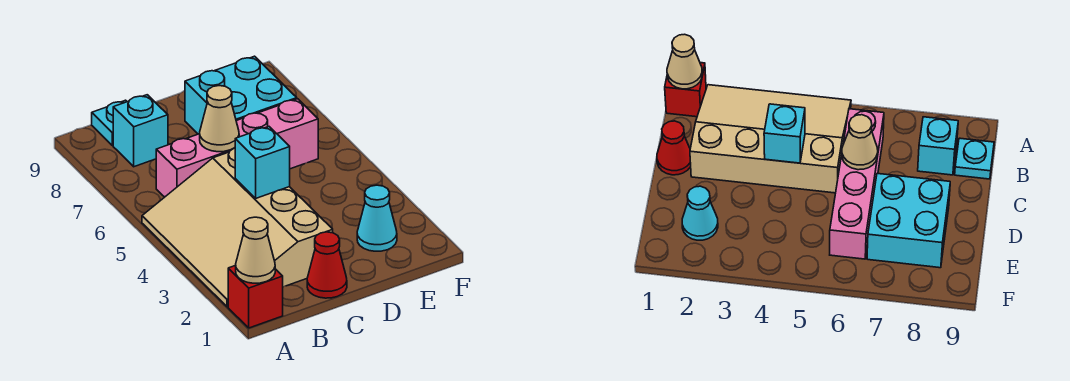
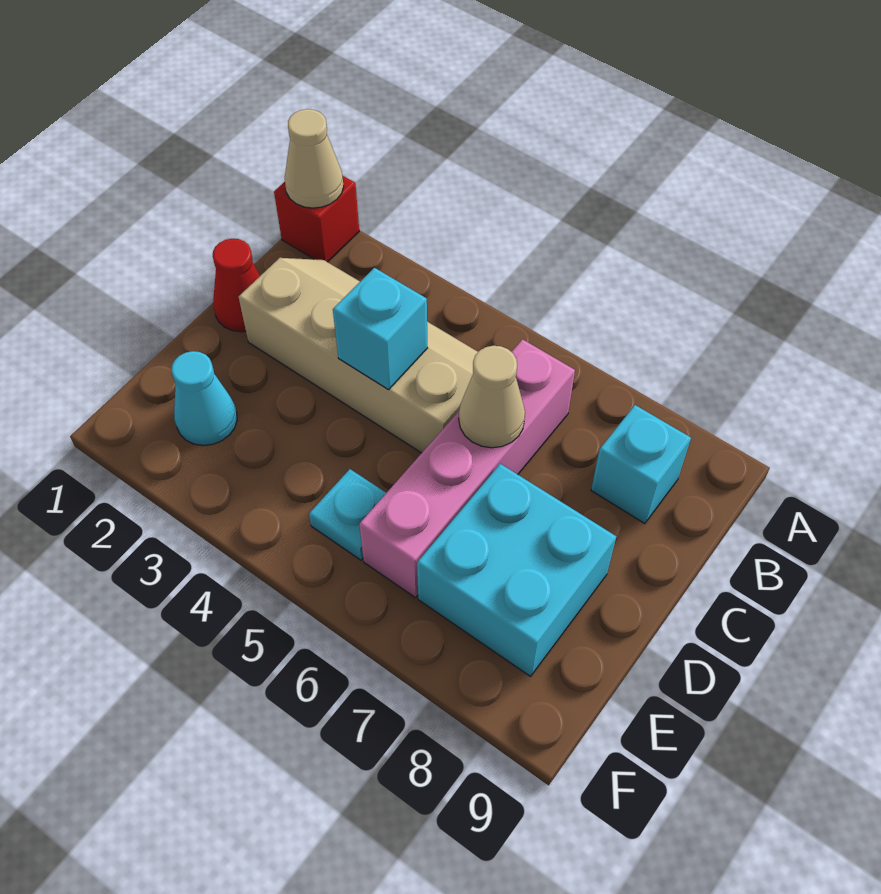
tan slope A2:C5 level 1 top C -> tan slope B2:C5 level 1 top C
cyan plate B9 level 1 -> cyan plate E5 level 1

